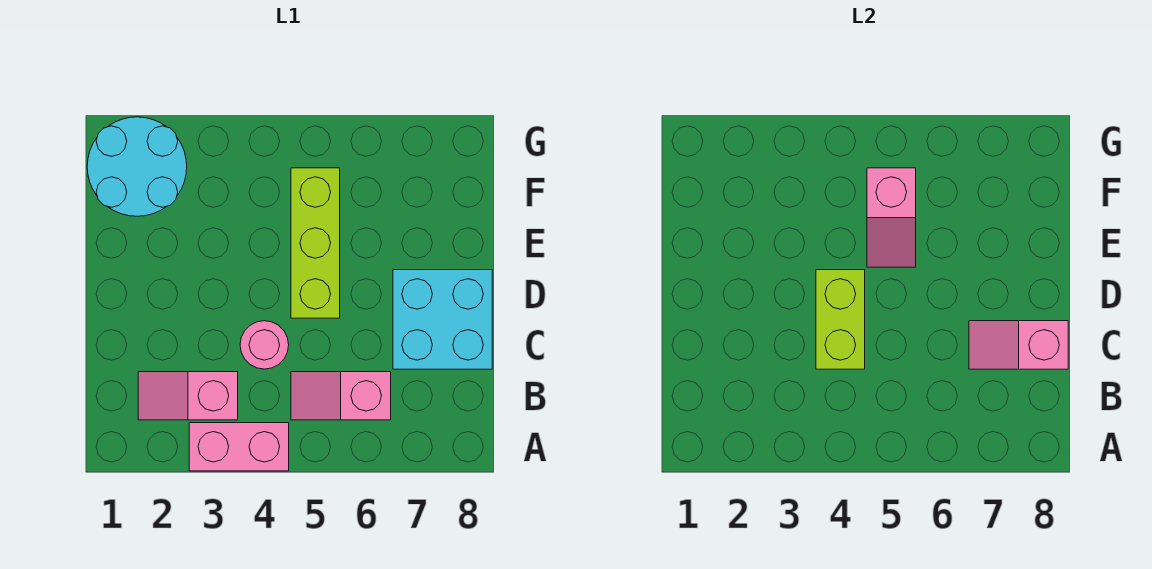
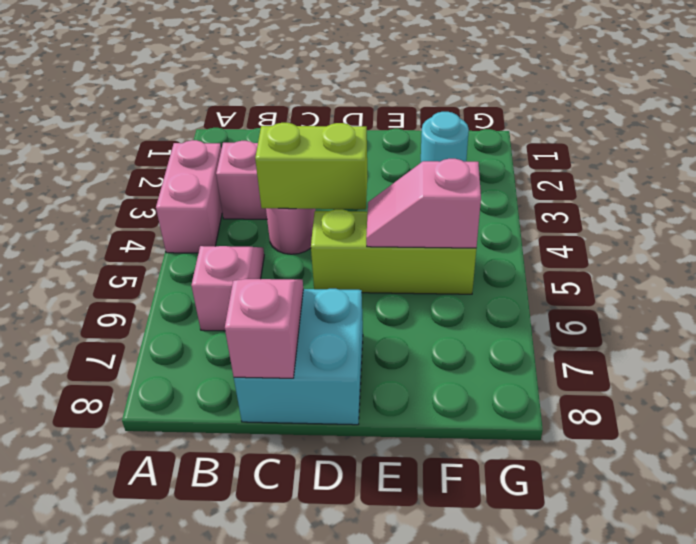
cyan round brick F1:G2 level 1 -> cyan round brick F2 level 1

